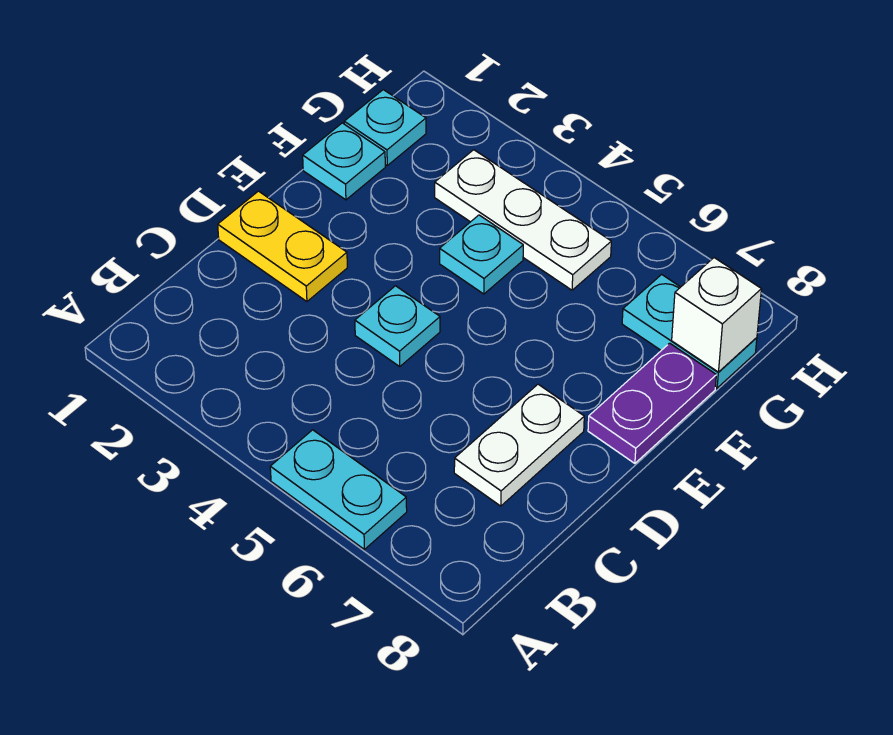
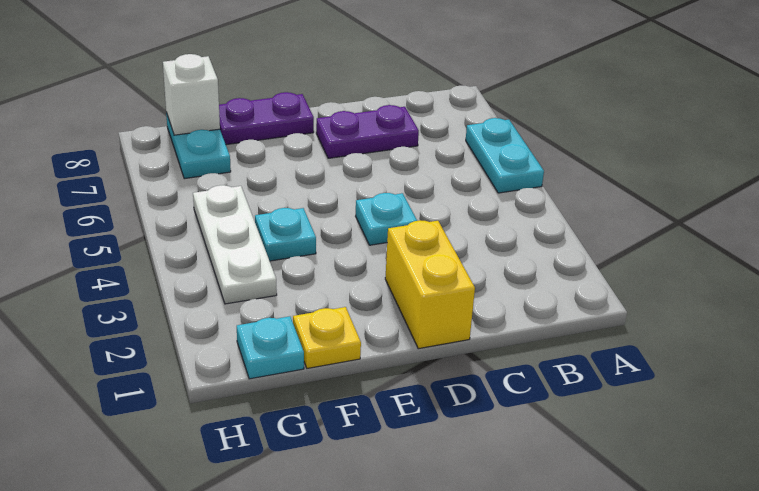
white plate C7:D7 level 1 -> purple plate C7:D7 level 1
yellow plate D1:D2 level 1 -> yellow brick D1:D2 level 1
cyan plate F1 level 1 -> yellow plate F1 level 1

